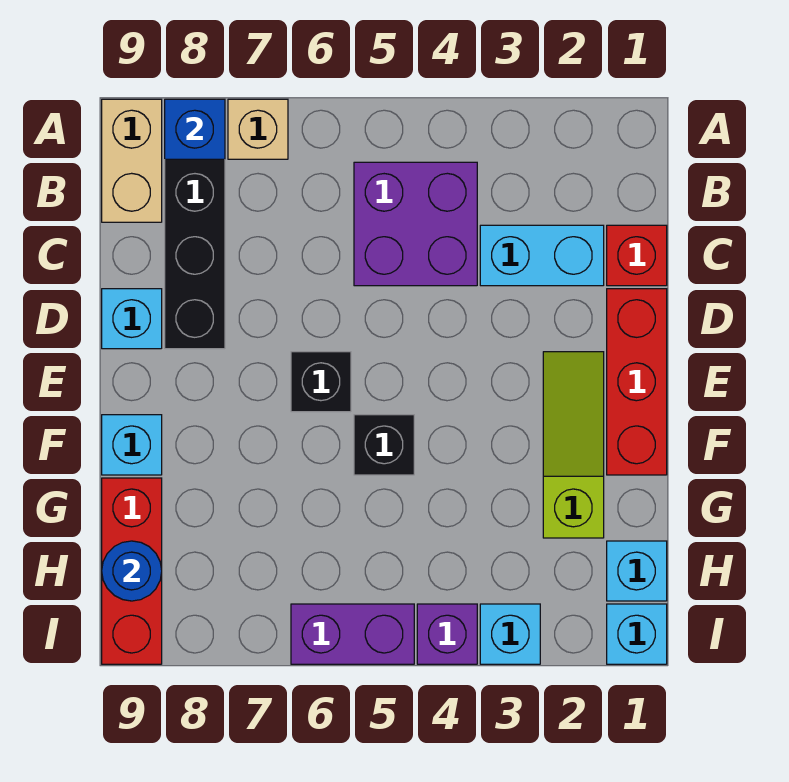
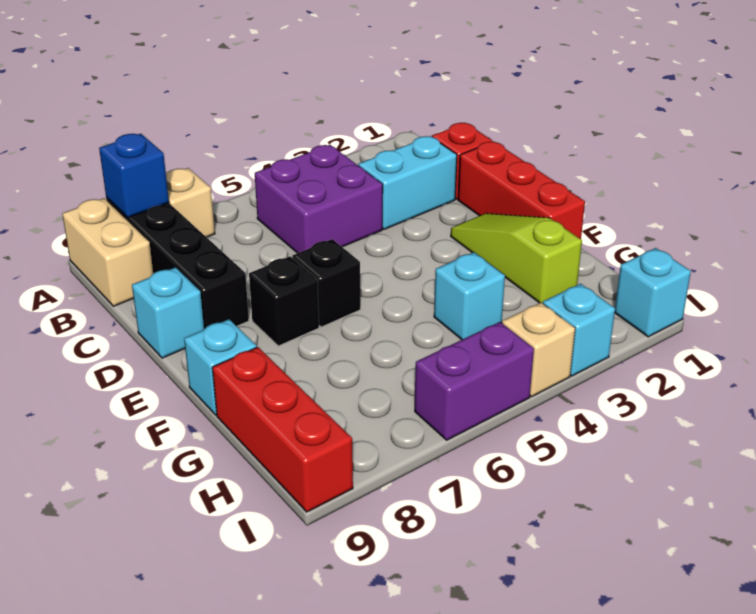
black brick F5 level 1 -> black brick E7 level 1
cyan brick H1 level 1 -> cyan brick G4 level 1
blue round brick H9 level 2 -> none
purple brick I4 level 1 -> tan brick I4 level 1

